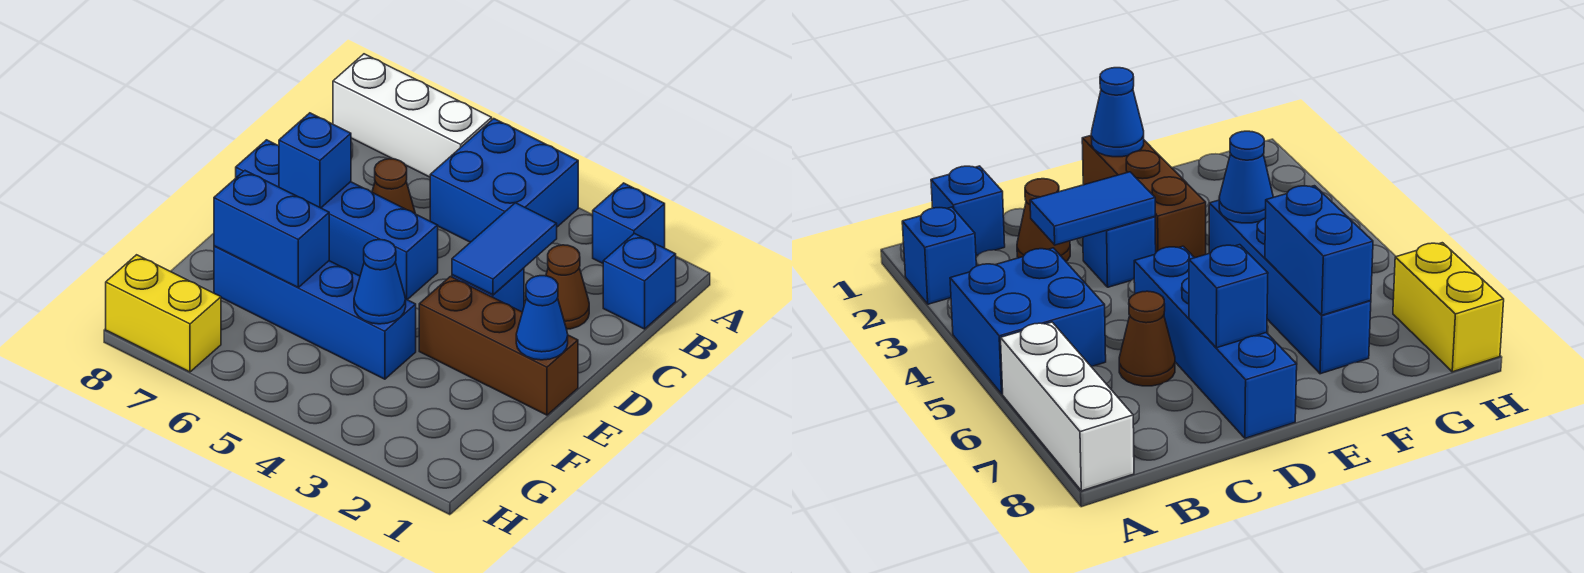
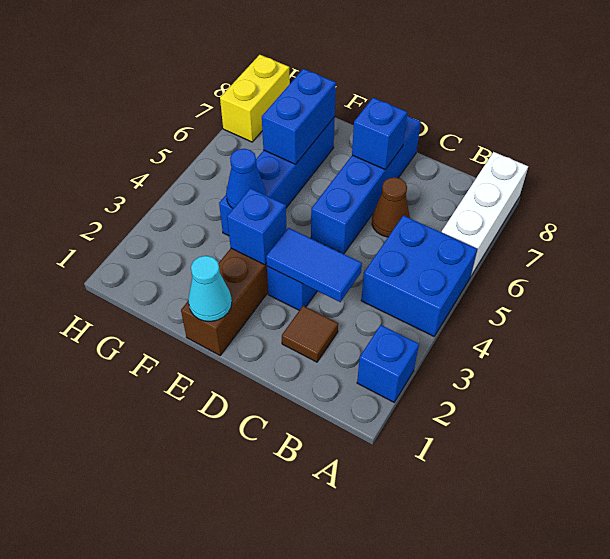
blue brick B1 level 1 -> blue brick E3 level 2
brown cone C2 level 1 -> brown tile C2 level 1
blue cone E1 level 2 -> cyan cone E1 level 2

